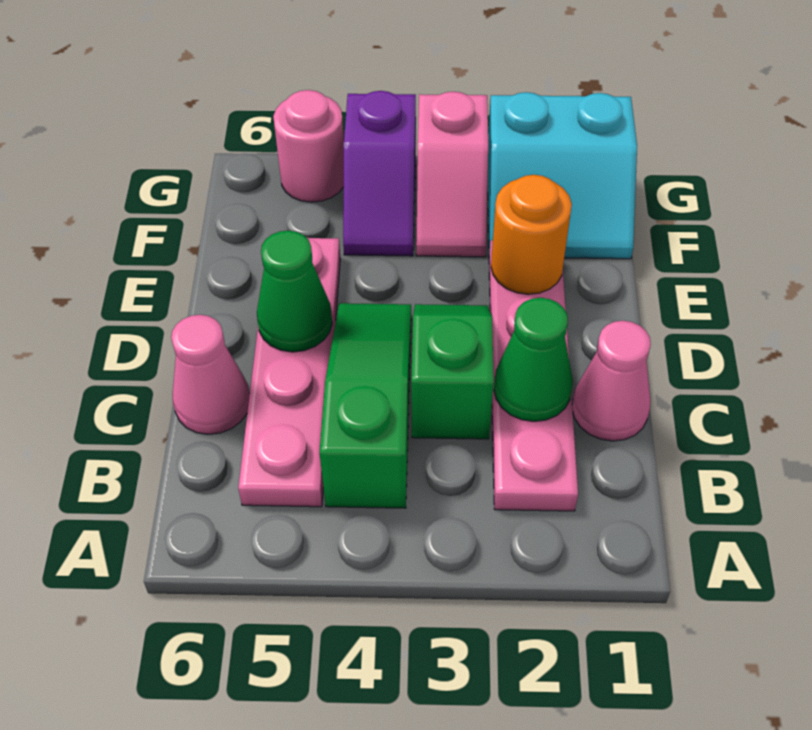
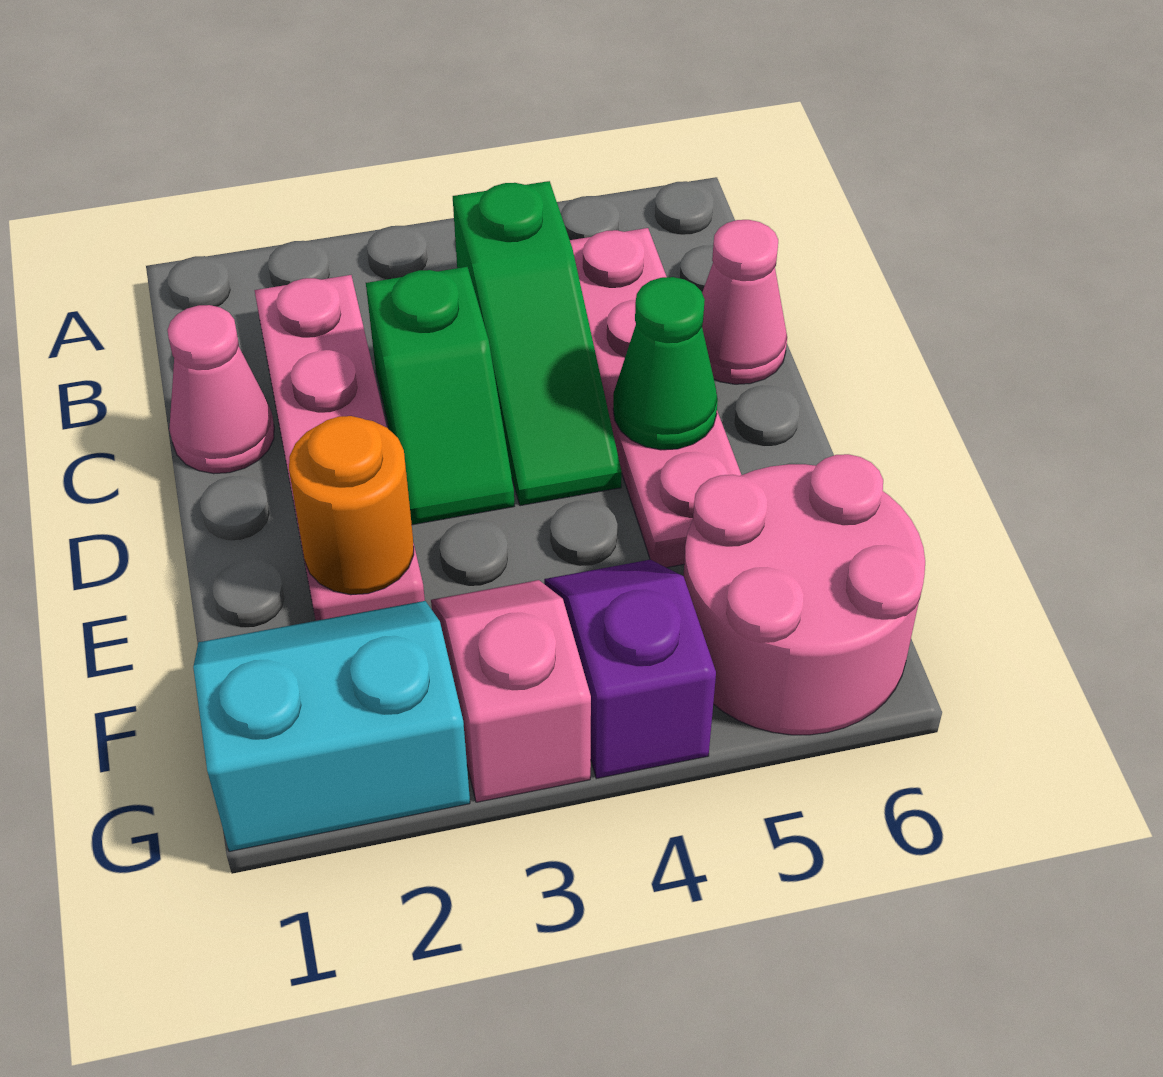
green cone C2 level 2 -> none
pink round brick G5 level 1 -> pink round brick F5:G6 level 1

